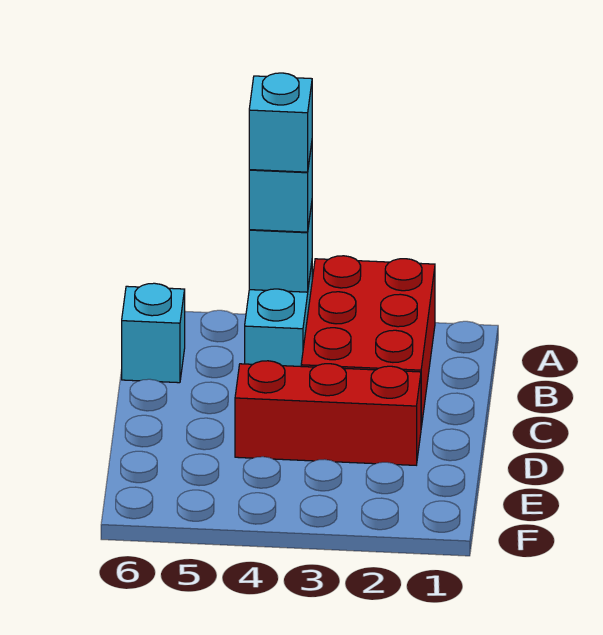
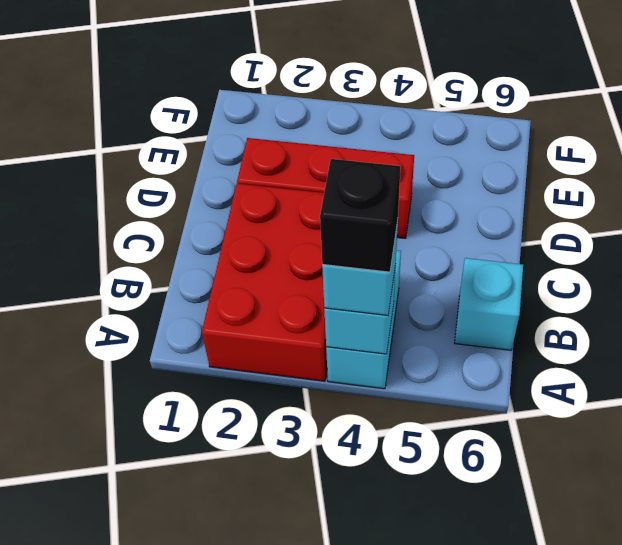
cyan brick A4 level 4 -> black brick A4 level 4

